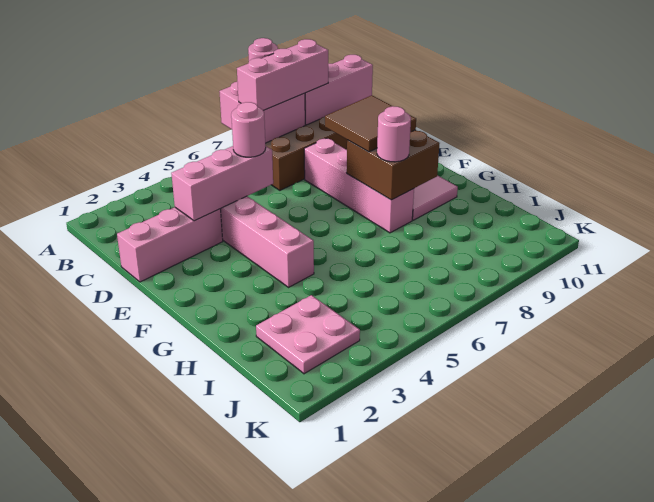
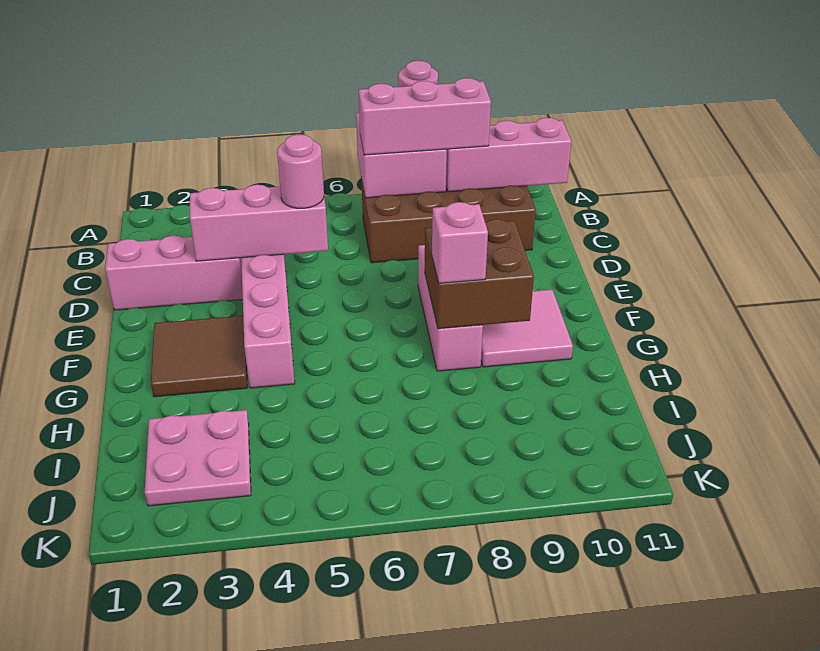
pink brick D8:G8 level 1 -> pink brick E8:G8 level 1
brown tile E8:F9 level 3 -> brown tile F2:G3 level 1
pink round brick G8 level 3 -> pink brick G8 level 3

